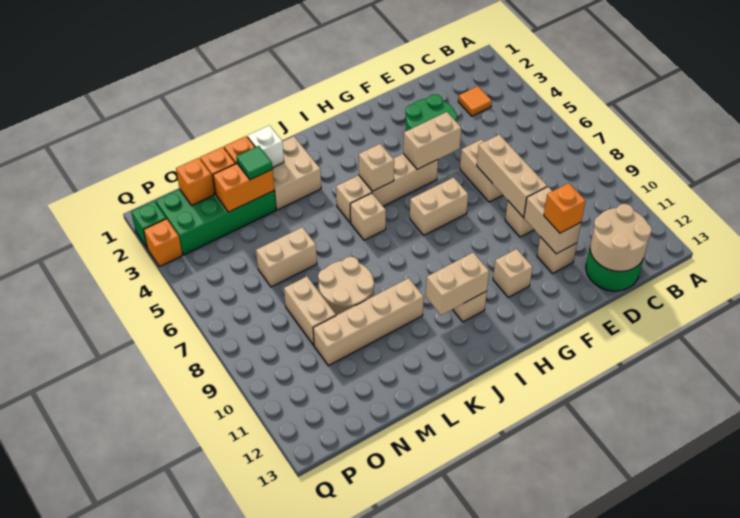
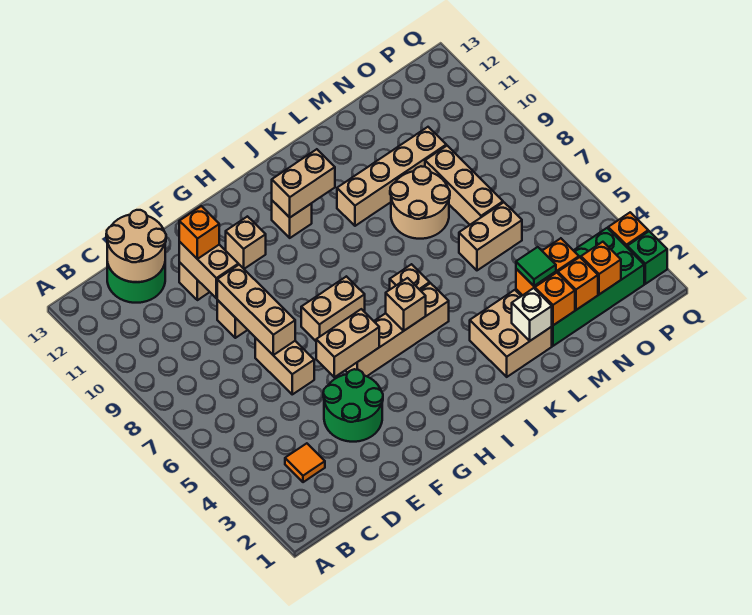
tan brick N8:N9 level 1 -> tan brick N7:N9 level 1

